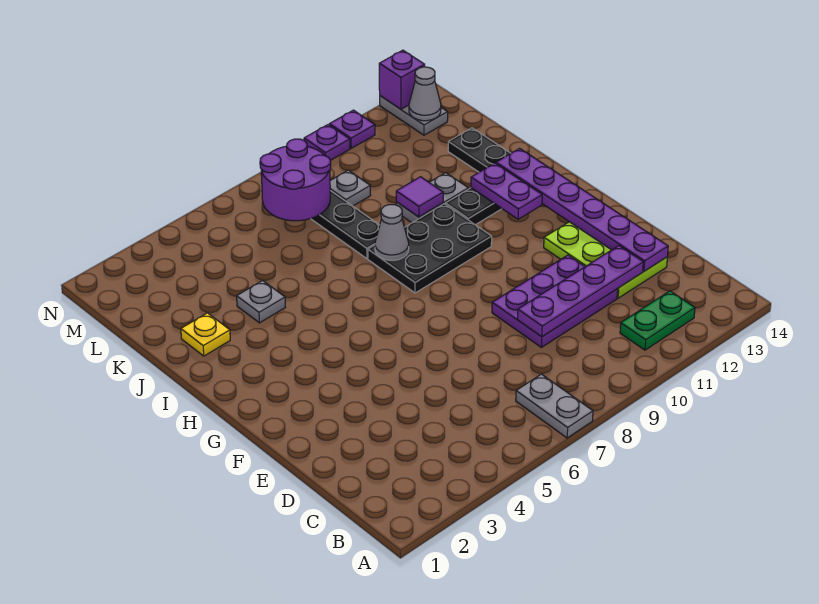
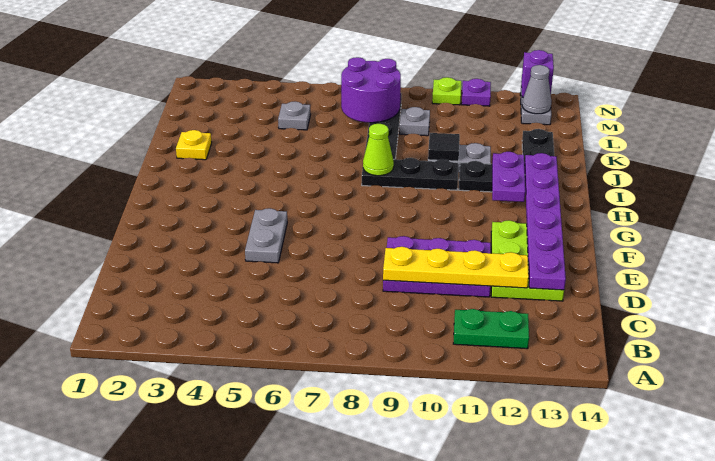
grey plate A7:B7 level 1 -> grey plate E5:F5 level 1
purple plate D9:D12 level 2 -> yellow plate D9:D12 level 2
black plate H8:I10 level 1 -> black plate I8:I10 level 1
grey cone I8 level 2 -> lime cone I8 level 2
grey plate J4 level 1 -> grey plate L5 level 1
purple tile J10 level 2 -> black tile J10 level 2
purple plate N10 level 1 -> lime plate N10 level 1

